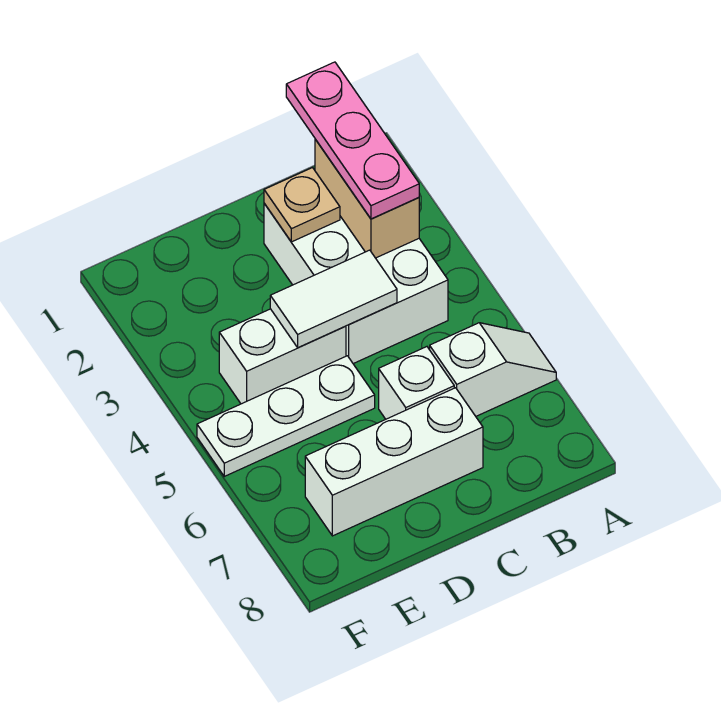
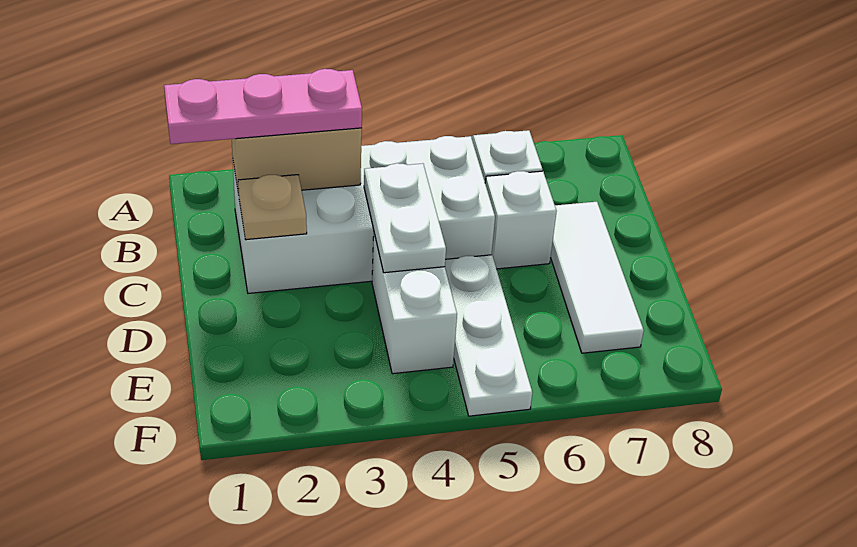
white brick B2:C4 level 1 -> white brick B2:C5 level 1
white tile C4:D4 level 2 -> white plate C4:D4 level 2
white brick C7:E7 level 1 -> white tile C7:E7 level 1

